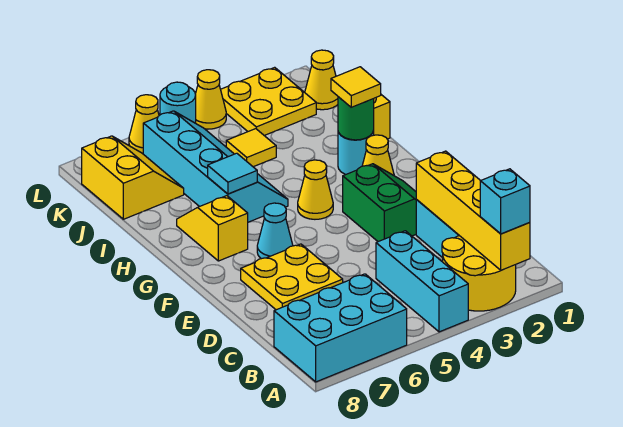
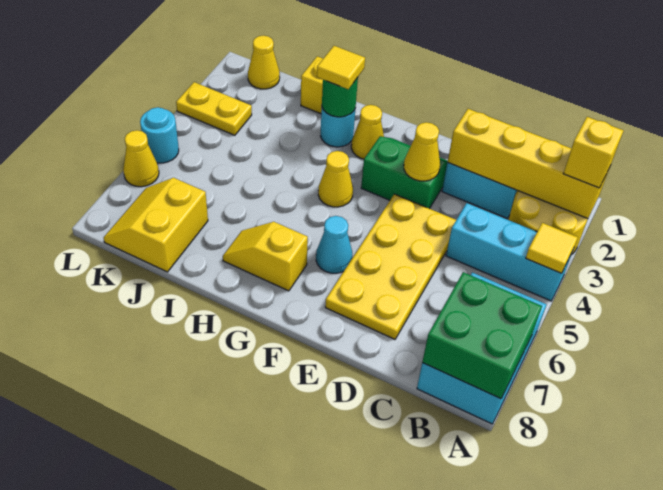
cyan brick A2 level 3 -> yellow brick A2 level 3
none -> green brick A7:B8 level 2
yellow plate D6:E7 level 1 -> yellow plate D4:E7 level 1
cyan slope H5:K6 level 1 top 6 -> none
cyan tile H6 level 2 -> none
yellow tile J4 level 1 -> yellow tile A4 level 2
yellow slope J7:K8 level 1 top 8 -> yellow slope J7:K8 level 1 top J
yellow plate K2:L3 level 1 -> yellow plate K3:L3 level 1
yellow cone L4 level 1 -> yellow cone E3 level 2

